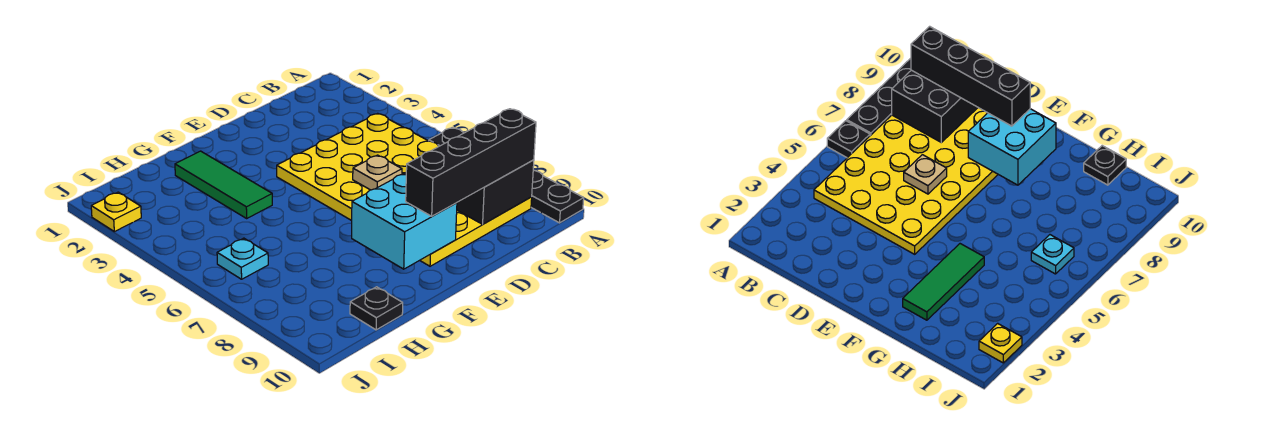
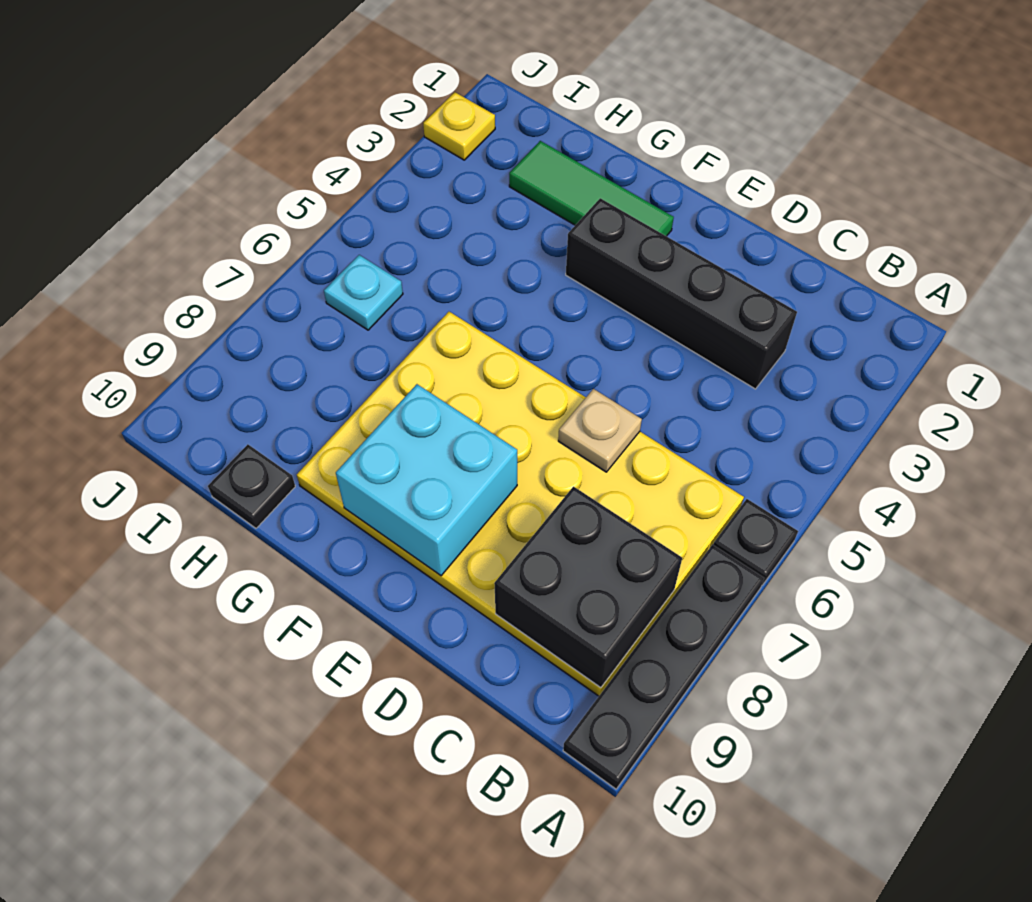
yellow plate B4:E9 level 1 -> yellow plate B6:G9 level 1
black brick B9:E9 level 3 -> black brick C3:F3 level 1
green tile G2:G4 level 1 -> green tile F2:H2 level 1

